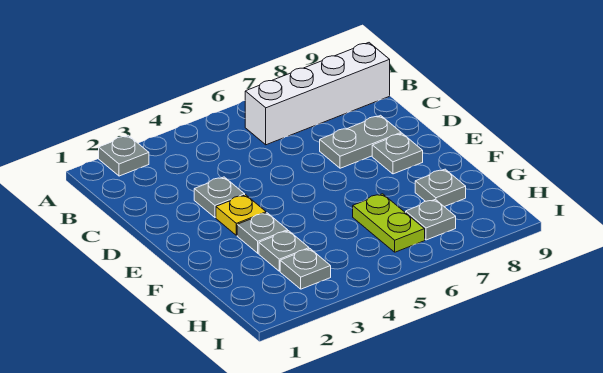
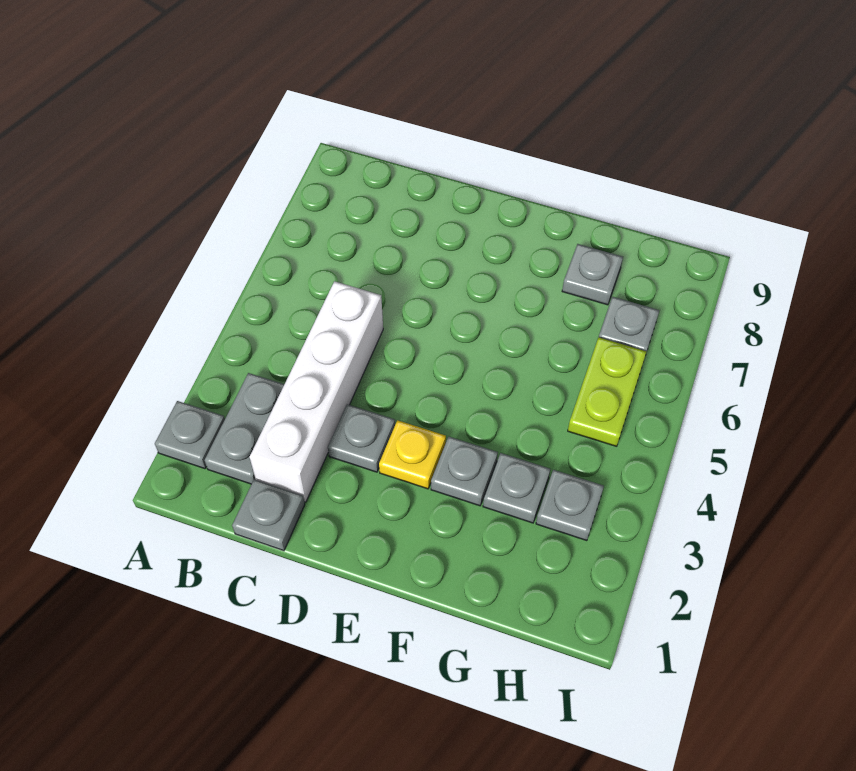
white brick B6:B9 level 1 -> white brick C2:C5 level 1
grey plate D7:D8 level 1 -> grey plate B2:B3 level 1
grey plate E8 level 1 -> grey plate C1 level 1
lime plate G6:H6 level 1 -> lime plate H5:H6 level 1

